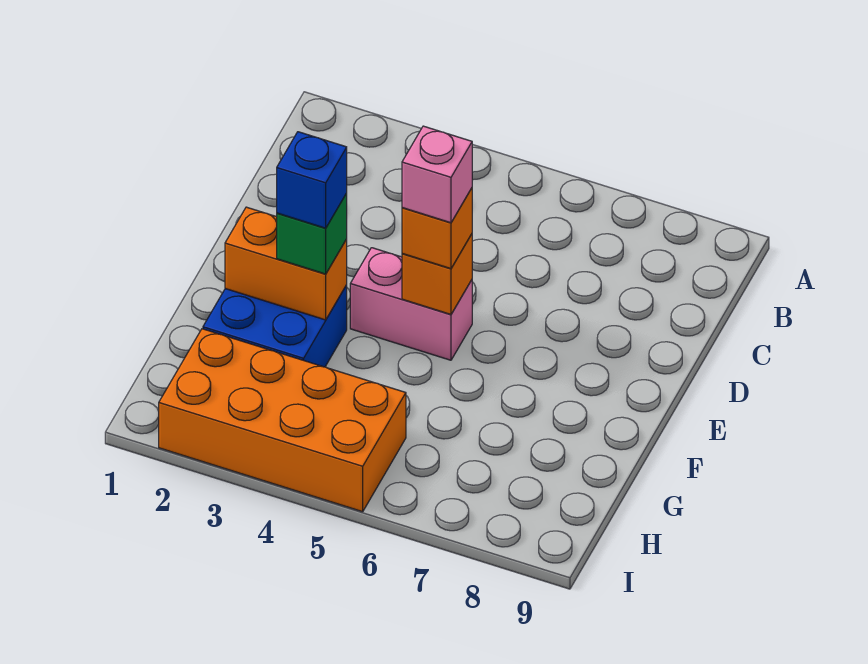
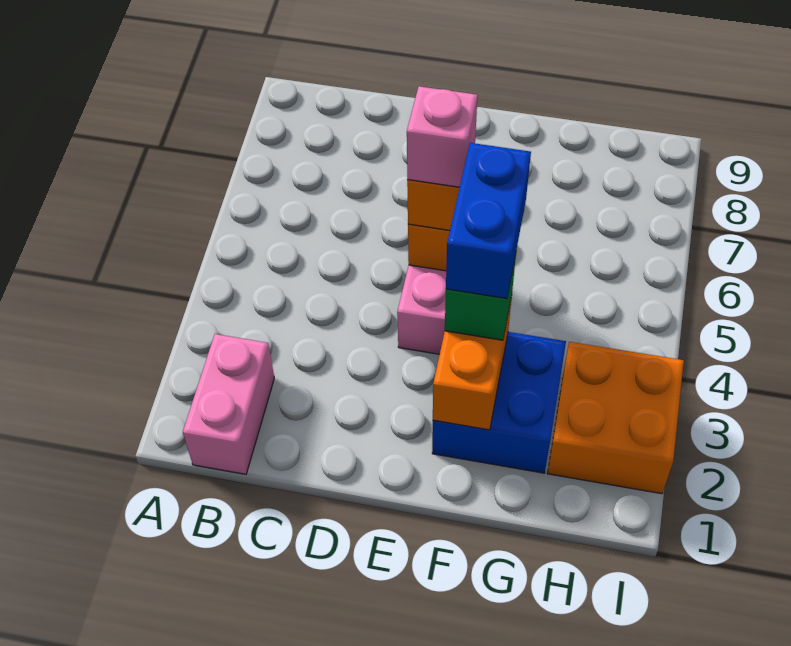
none -> pink brick B1:B2 level 1
blue brick F3 level 4 -> blue brick F3:F4 level 4
orange brick H2:I5 level 1 -> orange brick H2:I3 level 1

